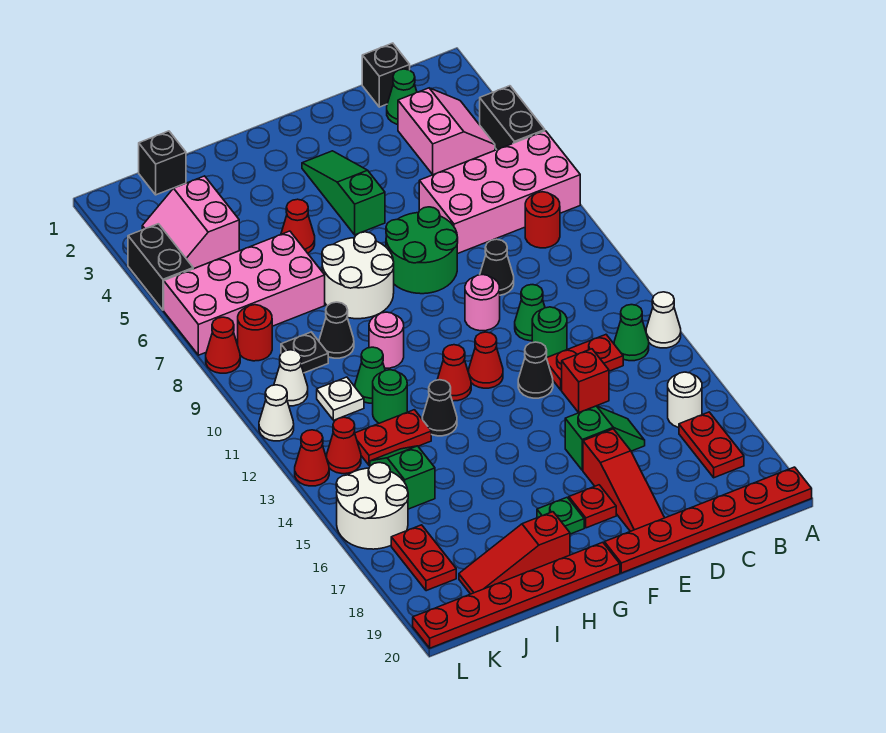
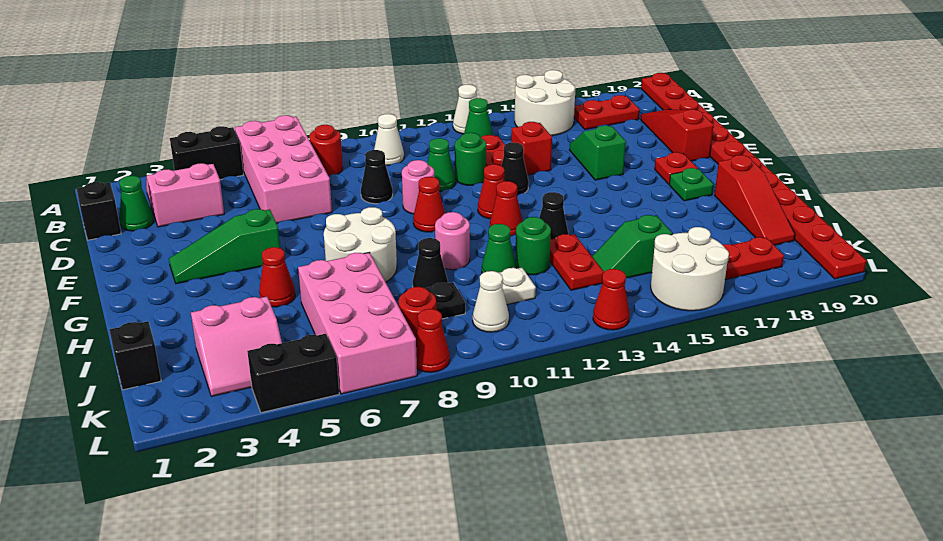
white round brick B16 level 1 -> white round brick A15:B16 level 1
green round brick E7:F8 level 1 -> none
red slope E17:E19 level 1 top 17 -> red slope C19:E19 level 1 top E
red cone K13 level 1 -> red cone F10 level 1
white cone L11 level 1 -> white cone B10 level 1

